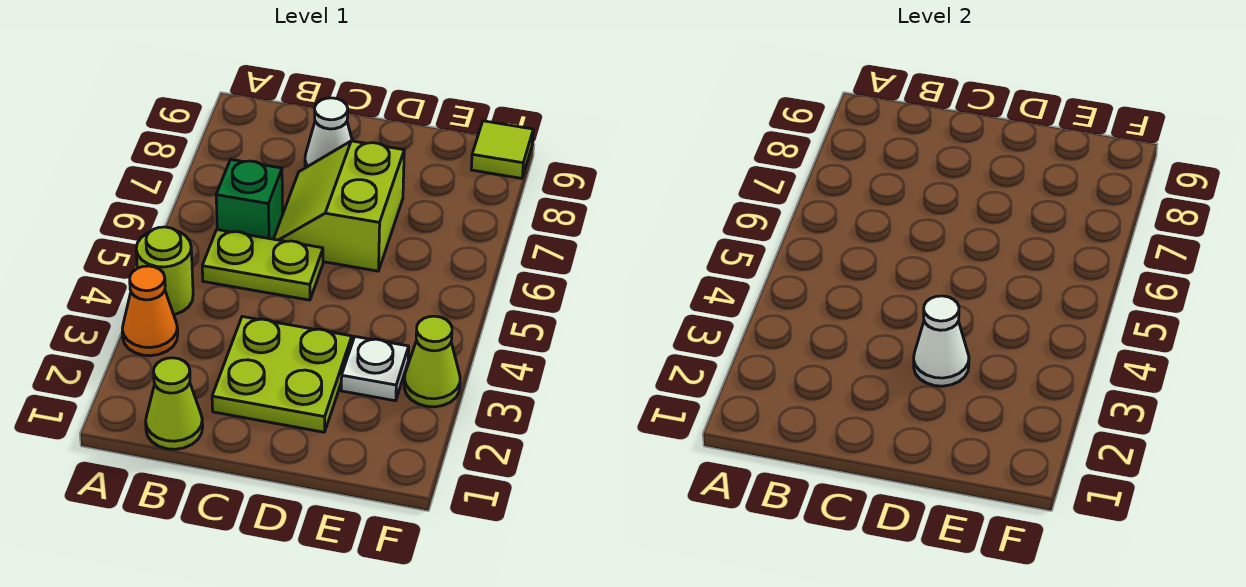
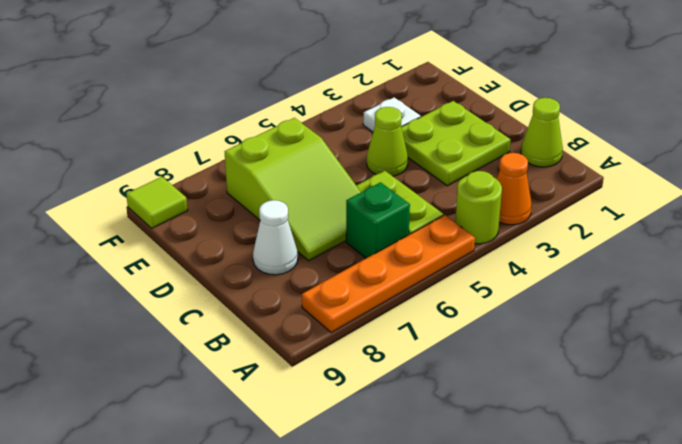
none -> orange plate A5:A8 level 1
lime slope C6:D7 level 1 top D -> lime slope C6:E7 level 1 top E
white cone D3 level 2 -> none
lime cone F3 level 1 -> lime cone D4 level 1

